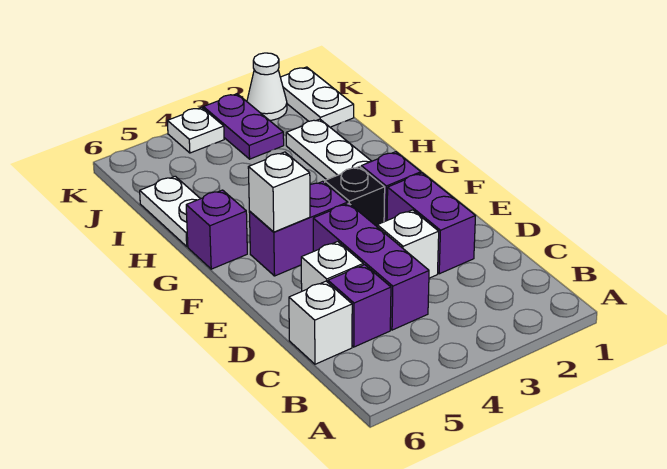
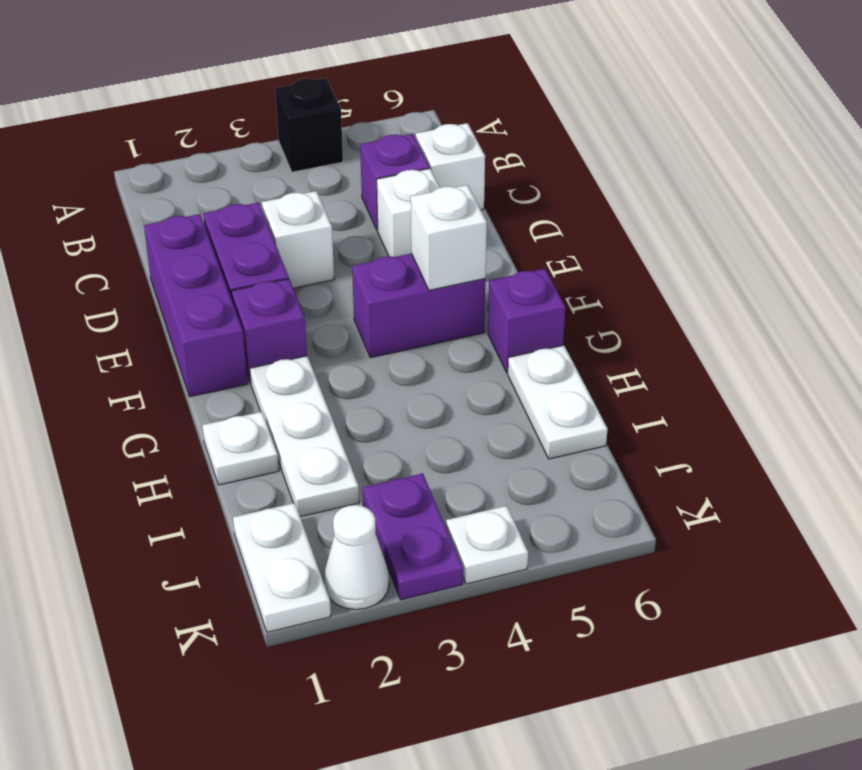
purple brick C4:E4 level 1 -> purple brick D1:F1 level 1
black brick F3 level 1 -> black brick A4 level 1
none -> white plate H1 level 1

